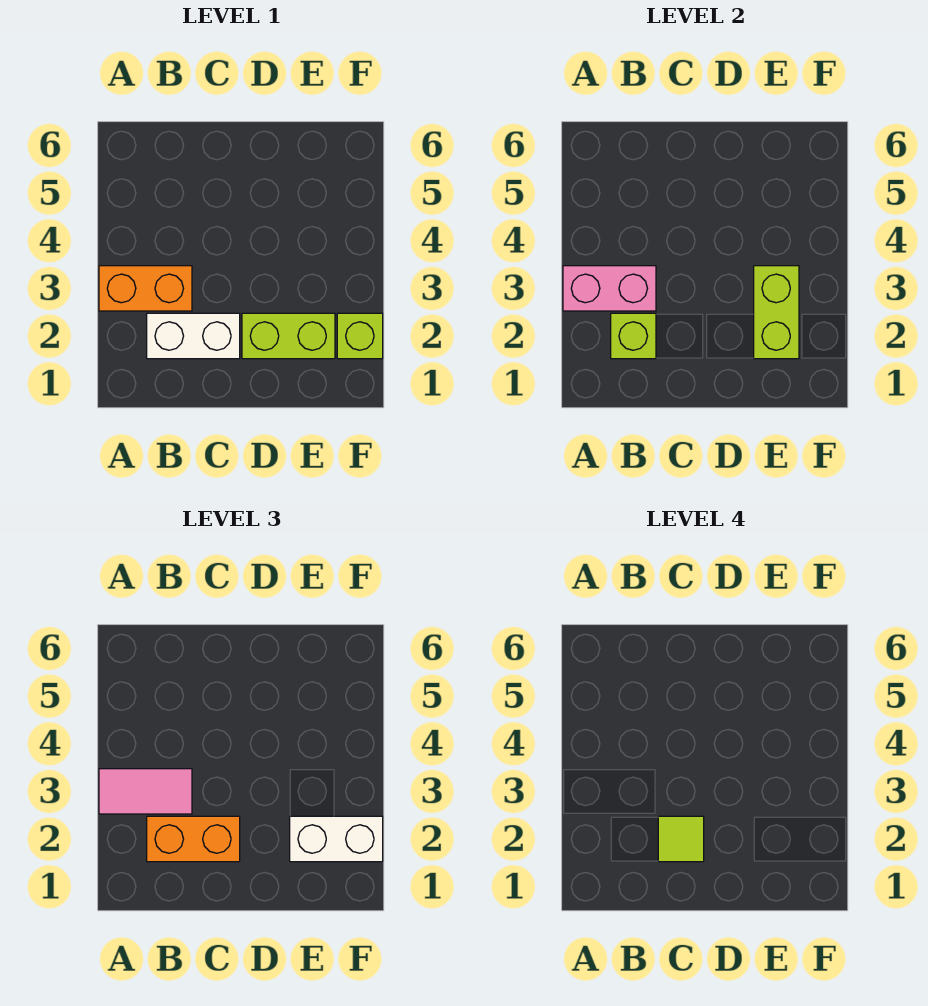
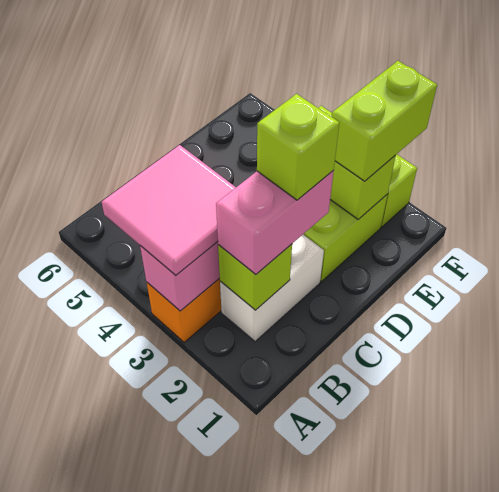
pink tile A3:B3 level 3 -> pink tile A3:B4 level 3
orange brick B2:C2 level 3 -> pink brick B2:C2 level 3
lime tile C2 level 4 -> lime brick C2 level 4
white brick E2:F2 level 3 -> lime brick E2:F2 level 3

